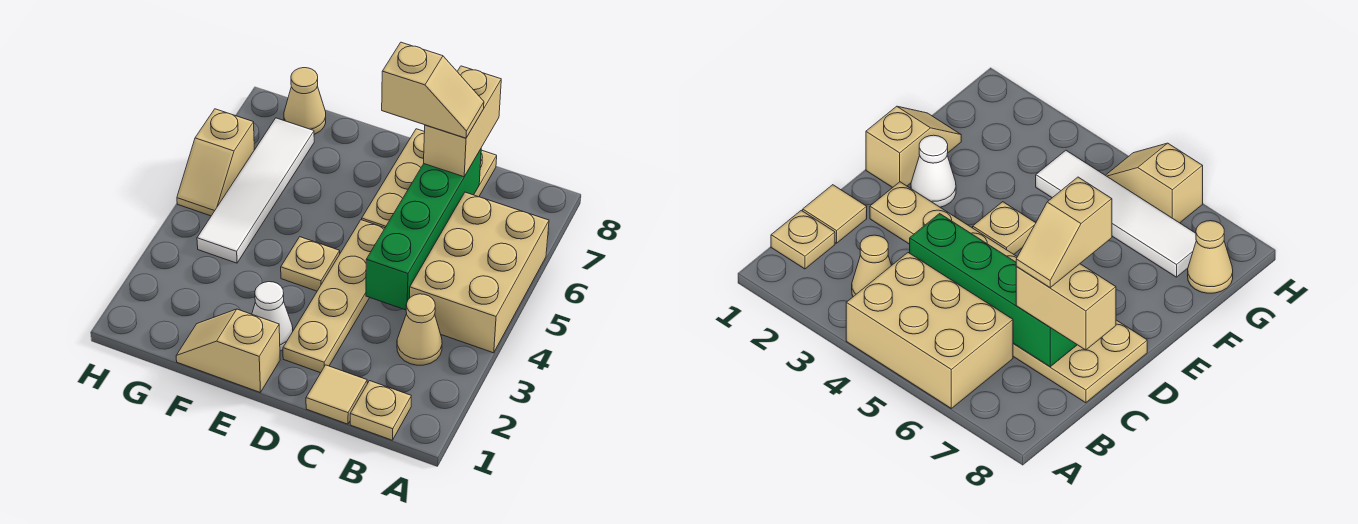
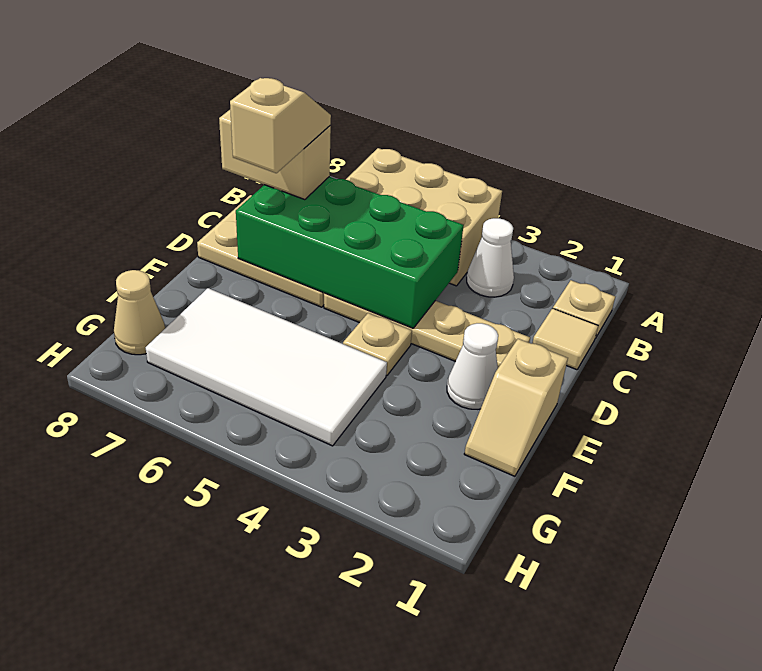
tan cone B3 level 1 -> white cone B3 level 1
green brick C4:C7 level 2 -> green brick C4:D7 level 2
white tile G4:G7 level 1 -> white tile F4:G7 level 1
tan slope H5:H6 level 1 top 6 -> none

